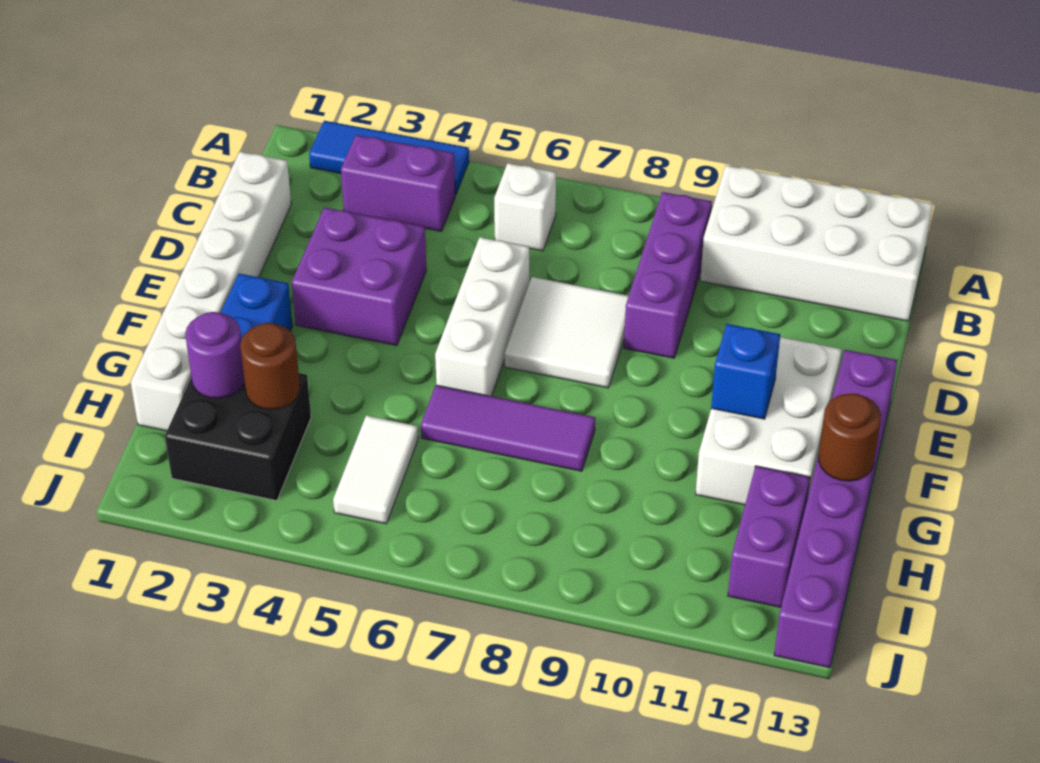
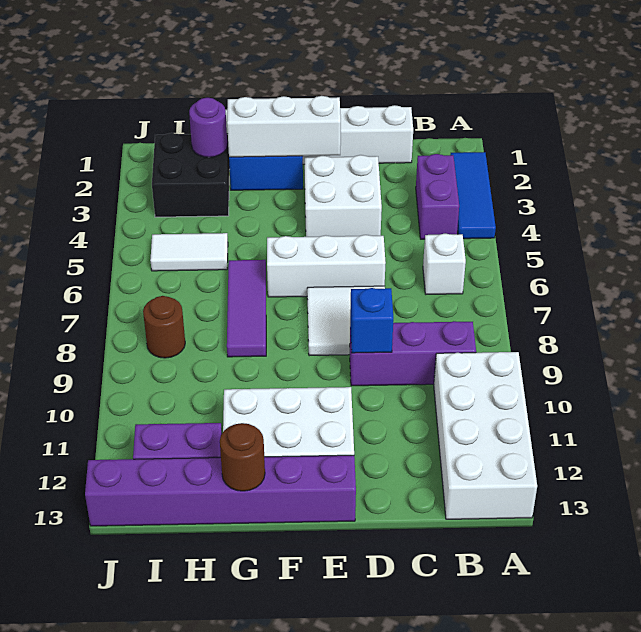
purple brick D3:E4 level 1 -> white brick D3:E4 level 1
none -> white brick E2:G2 level 2
blue brick F11 level 2 -> blue brick D9 level 2
brown round brick H3 level 2 -> brown round brick I8 level 1

